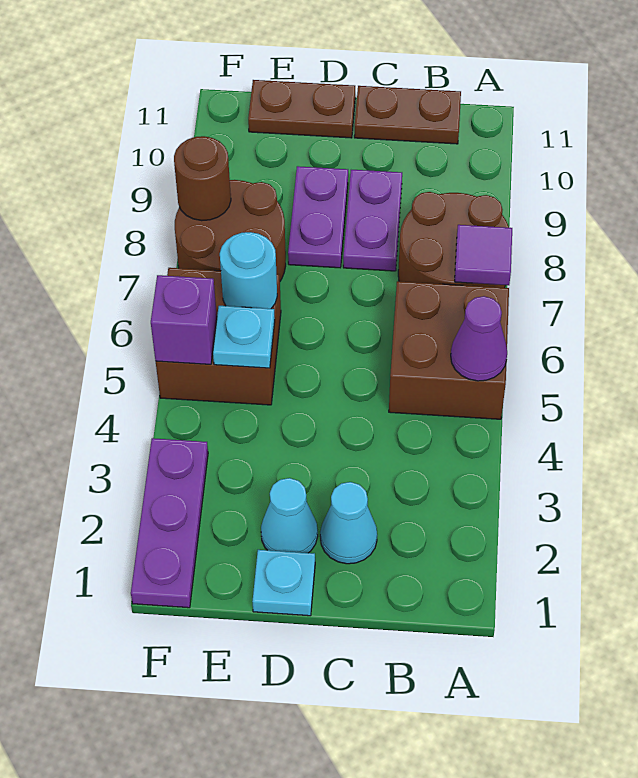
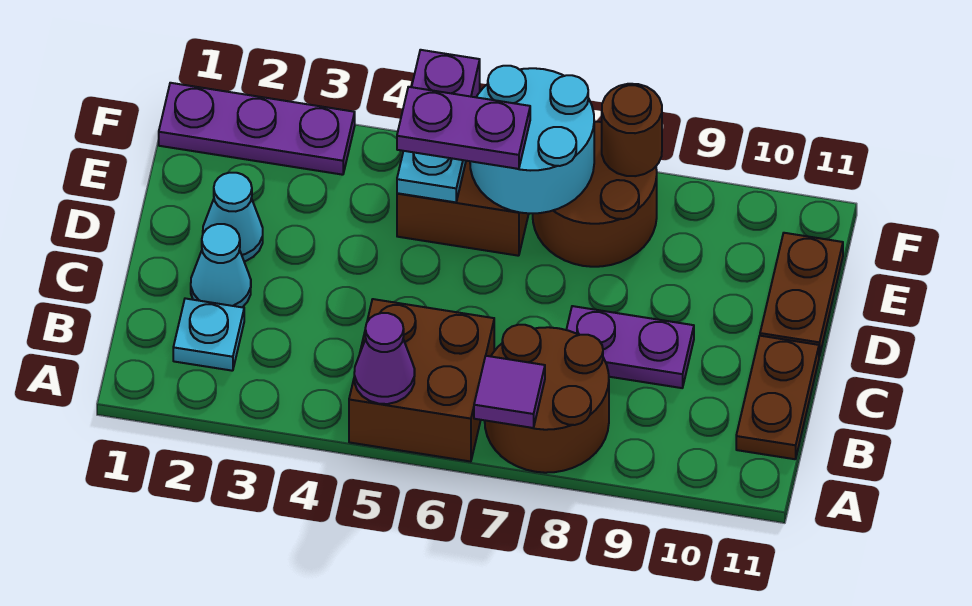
cyan plate D1 level 1 -> cyan plate B2 level 1
purple plate D8:D9 level 1 -> purple plate E5:E6 level 3
cyan round brick E6 level 2 -> cyan round brick E6:F7 level 2

